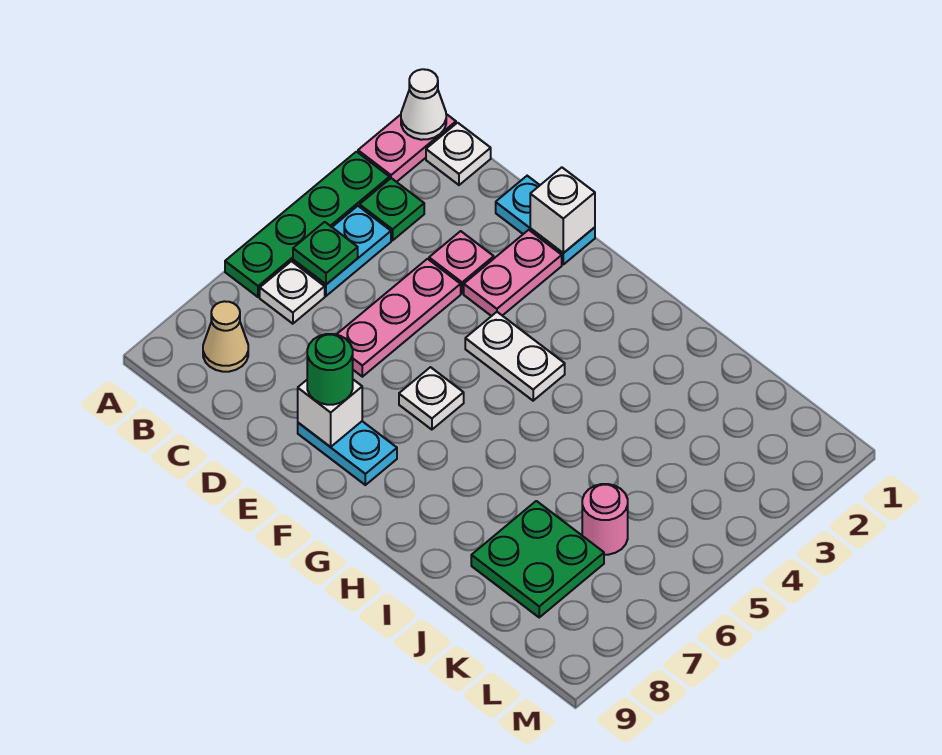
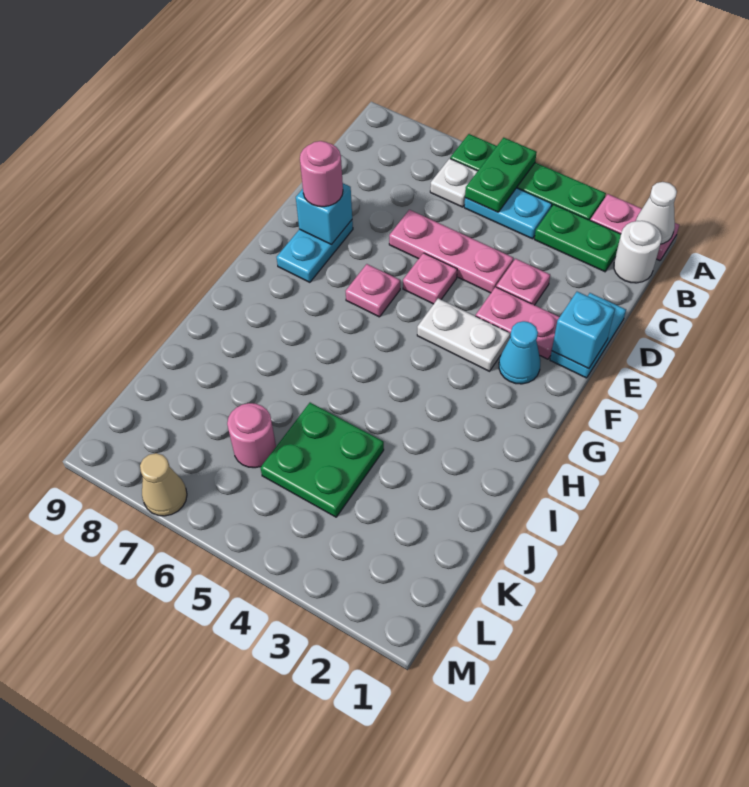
white plate B1 level 1 -> white round brick B1 level 1
green plate B3 level 1 -> green plate B2:B3 level 1
green plate B5 level 2 -> green plate A5:B5 level 2
tan cone B8 level 1 -> tan cone M7 level 1
white brick E1 level 2 -> cyan brick E1 level 2
none -> pink plate E5 level 1
white brick E8 level 2 -> cyan brick E8 level 2
green round brick E8 level 3 -> pink round brick E8 level 3
none -> cyan cone F2 level 1
white plate F4:G4 level 1 -> white plate F3:F4 level 1
white plate F6 level 1 -> pink plate F6 level 1
green plate J7:K8 level 1 -> green plate J4:K5 level 1

